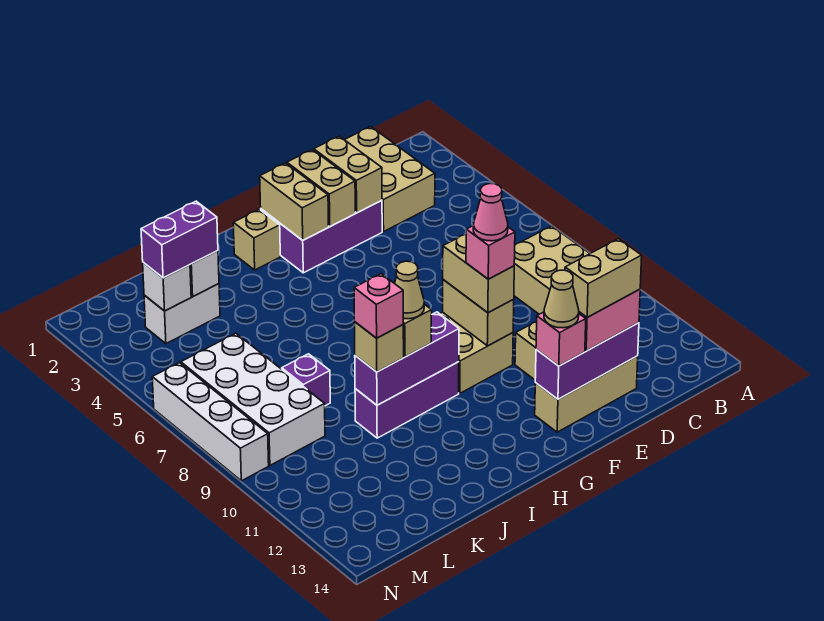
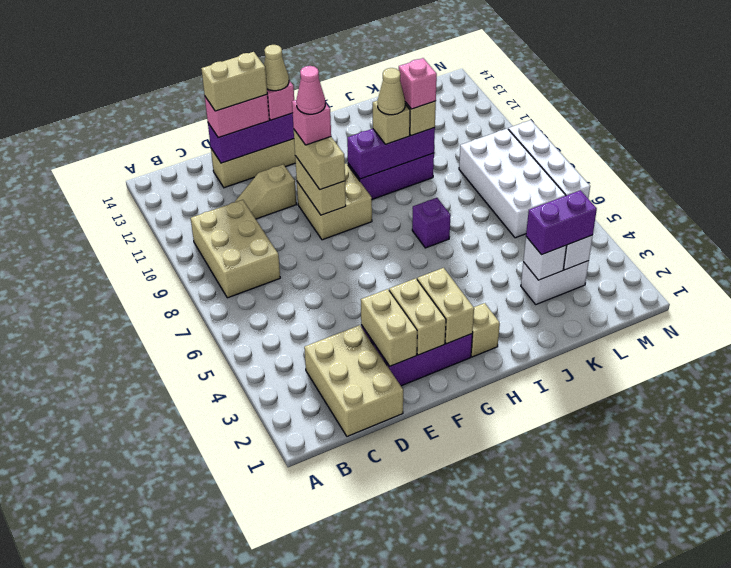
purple brick K8 level 1 -> purple brick I7 level 1

